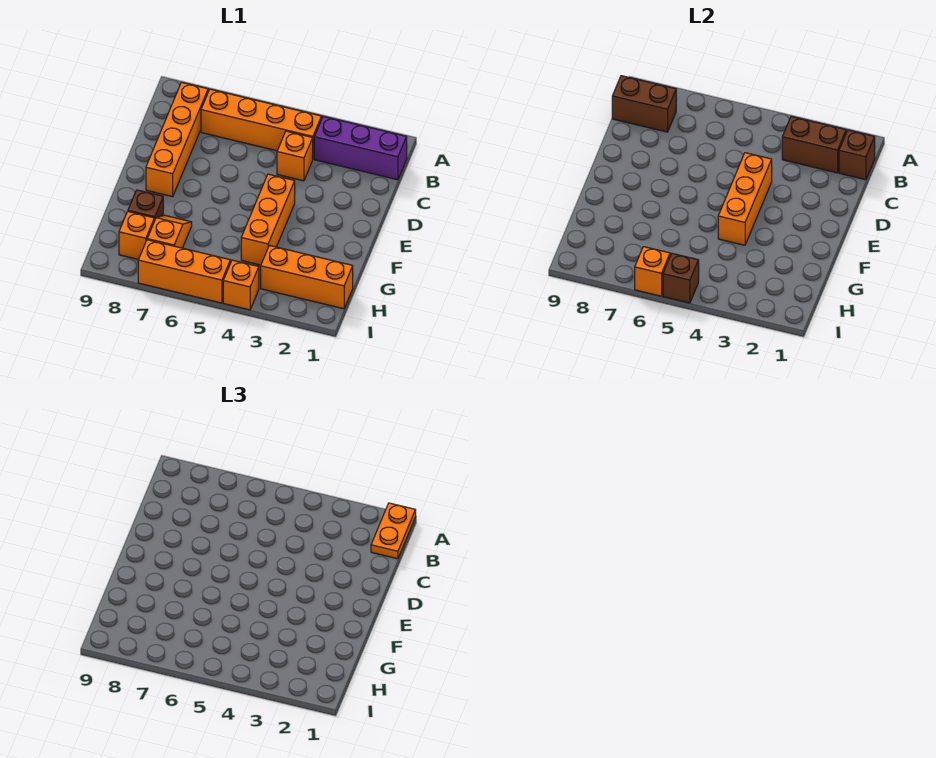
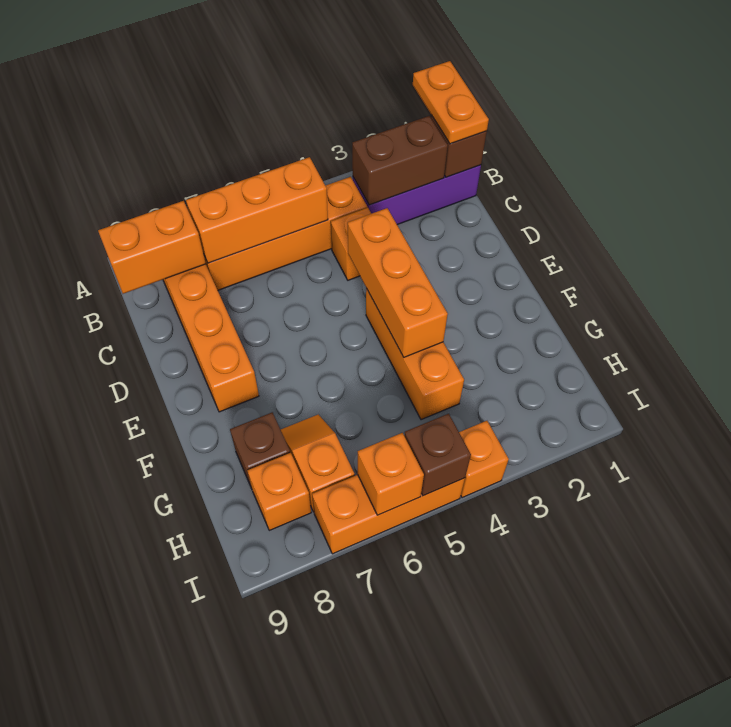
brown brick B8:B9 level 2 -> orange brick B8:B9 level 2
orange brick H1:H3 level 1 -> orange brick B5:B7 level 2

